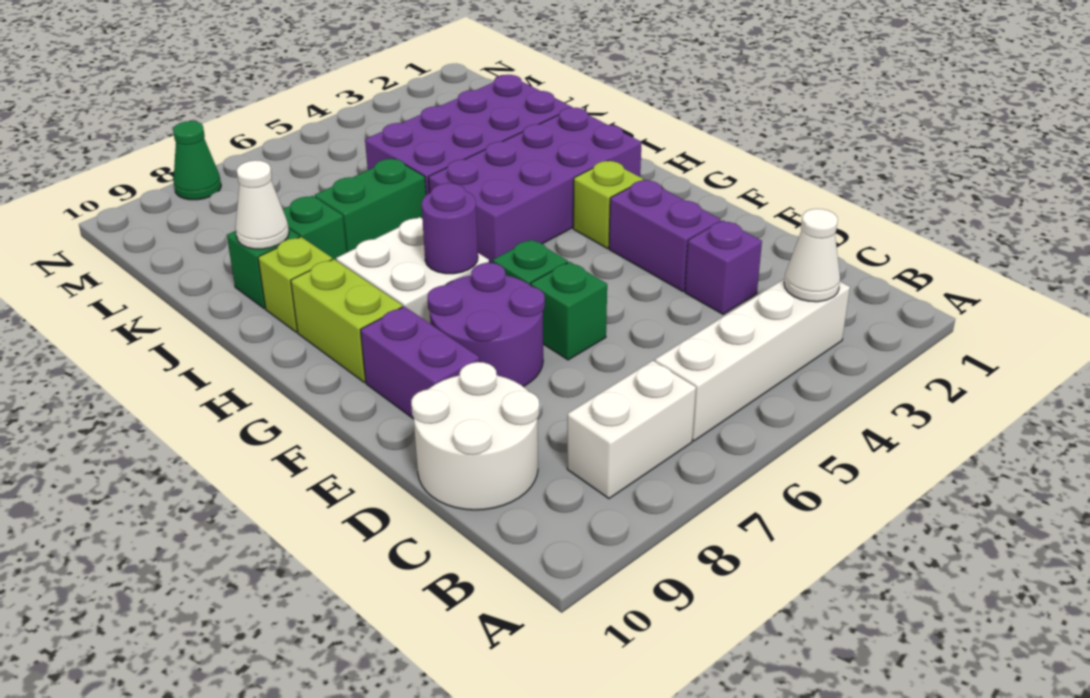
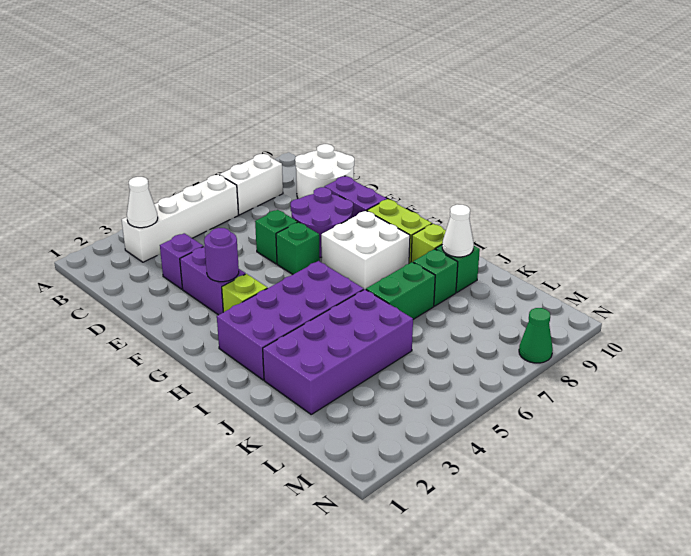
purple round brick G7 level 2 -> purple round brick F3 level 2

